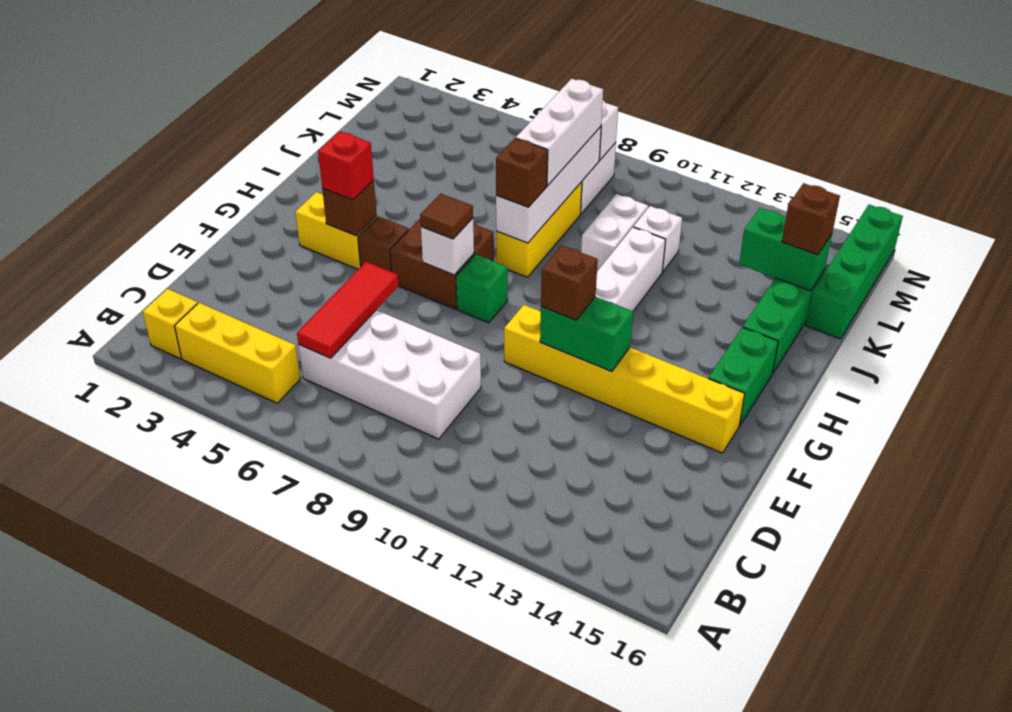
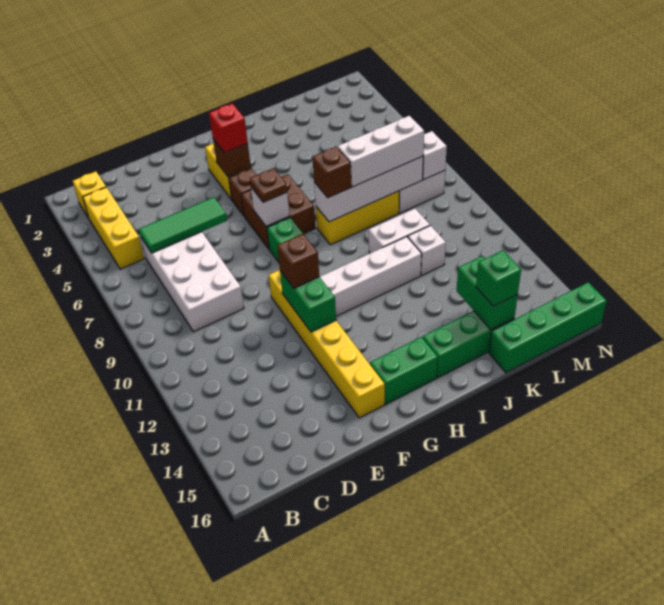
red tile C6:E6 level 2 -> green tile C6:E6 level 2
brown tile G7 level 3 -> brown plate G7 level 3
brown brick K15 level 3 -> green brick K15 level 3

